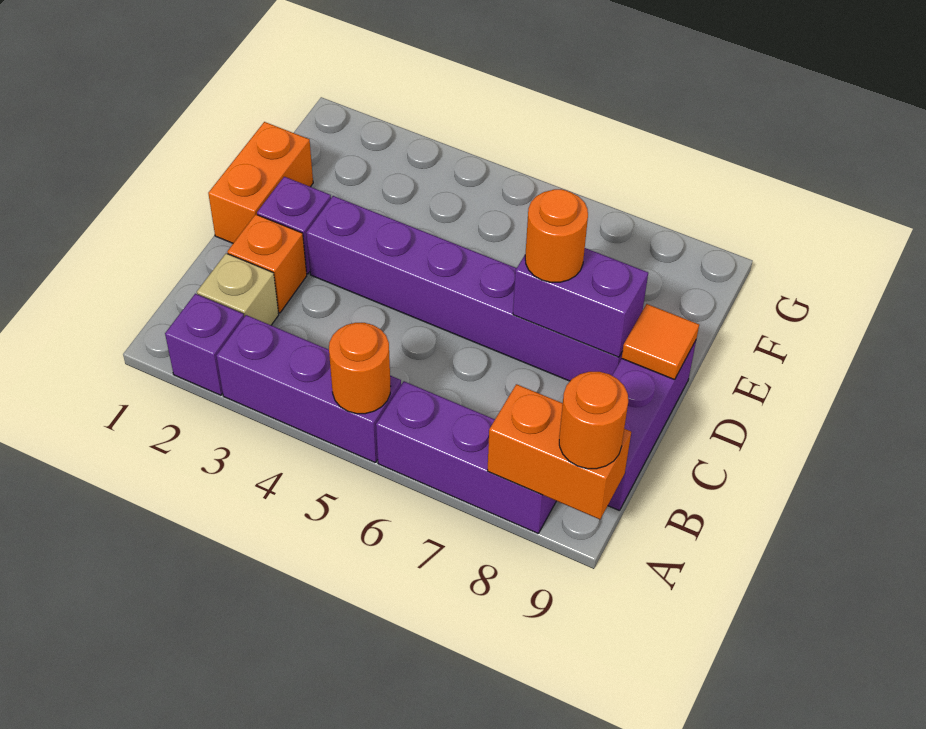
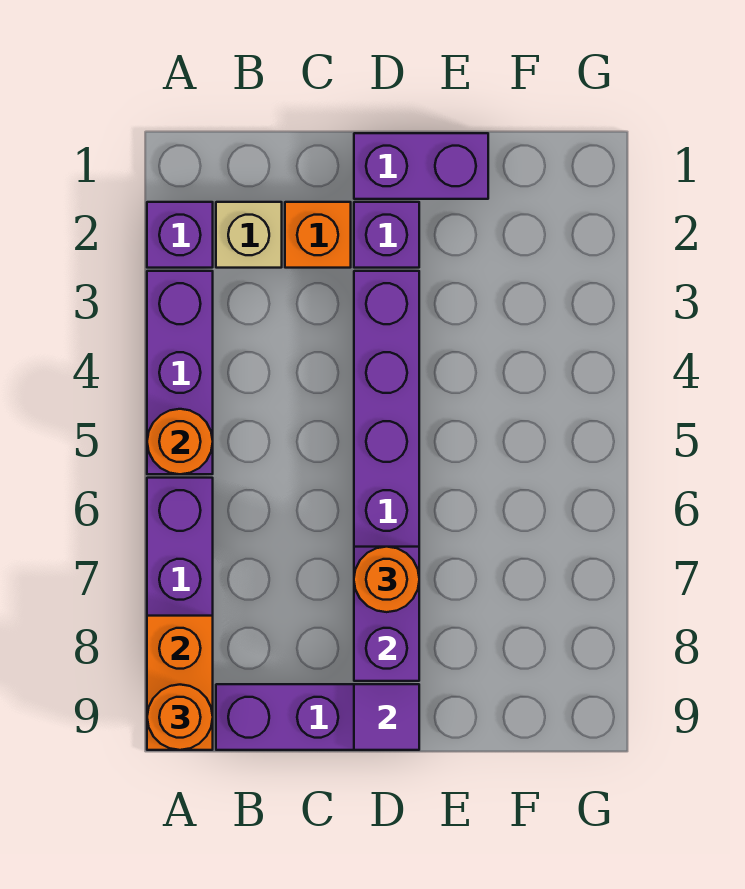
orange brick D1:E1 level 1 -> purple brick D1:E1 level 1
orange tile D9 level 2 -> purple tile D9 level 2

